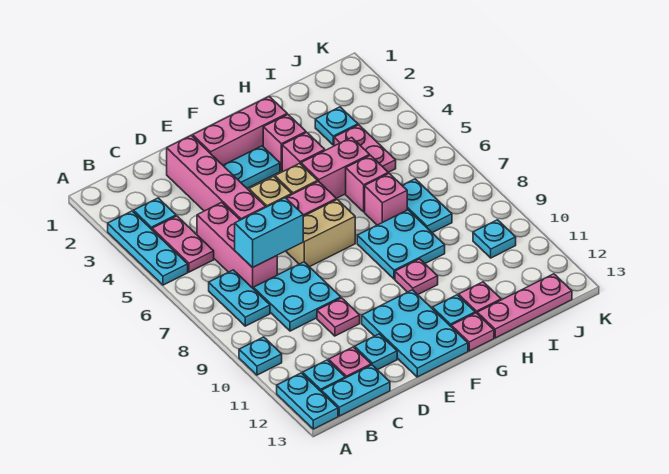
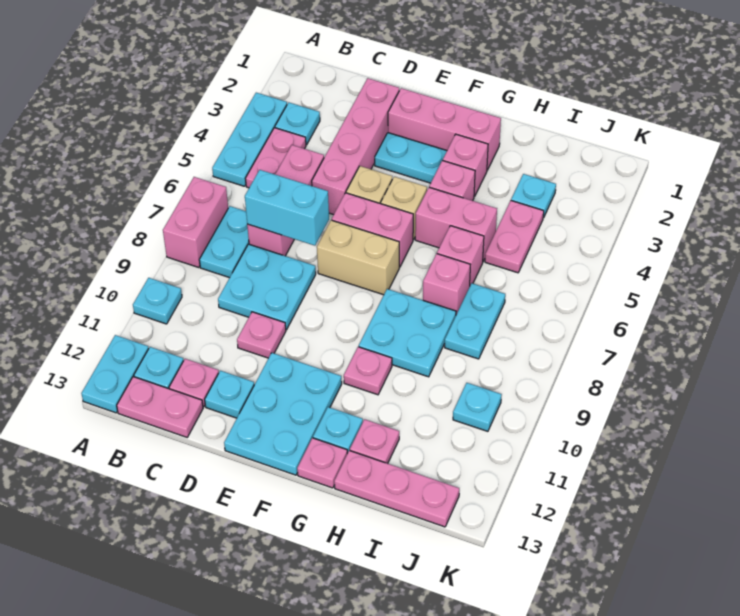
none -> pink brick A7:A8 level 1
cyan plate B13:C13 level 1 -> pink plate B13:C13 level 1

